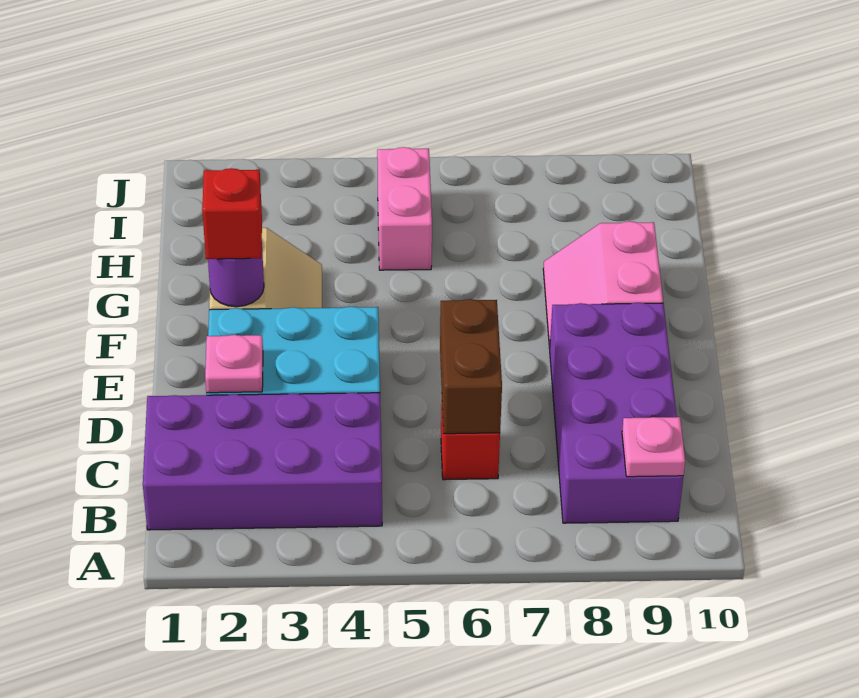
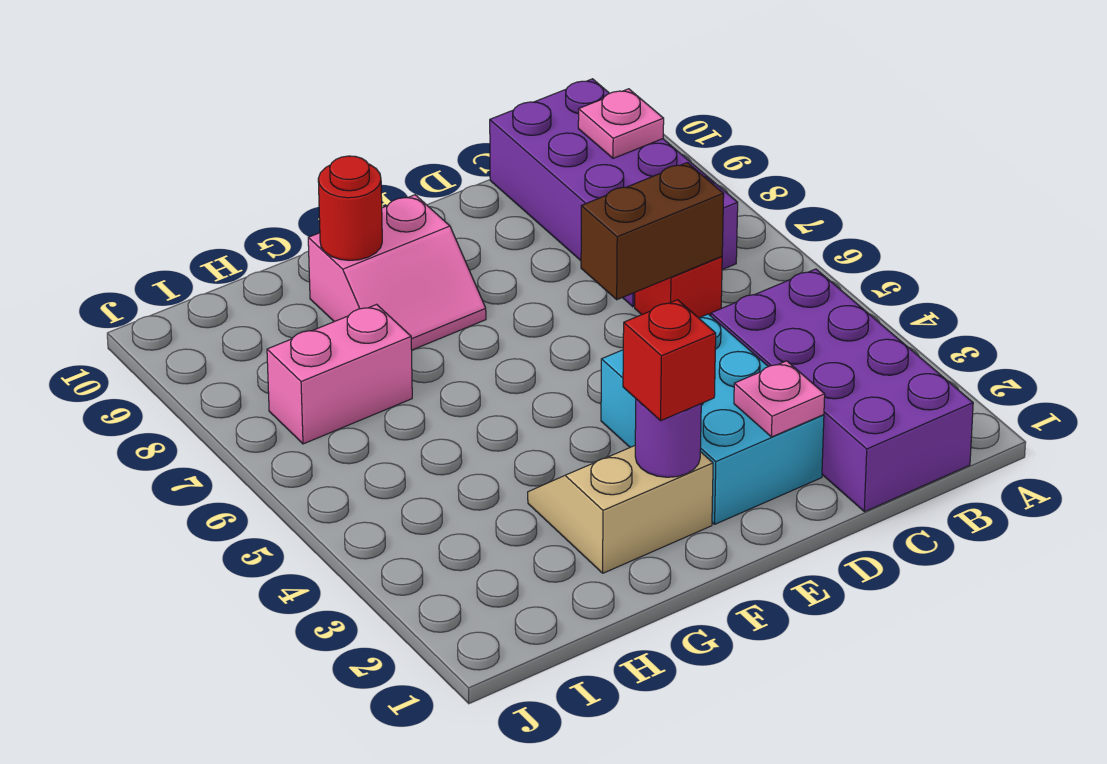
purple brick B8:E9 level 1 -> purple brick B7:C10 level 1
none -> red round brick G9 level 2
pink brick H5:I5 level 1 -> pink brick H7:I7 level 1

